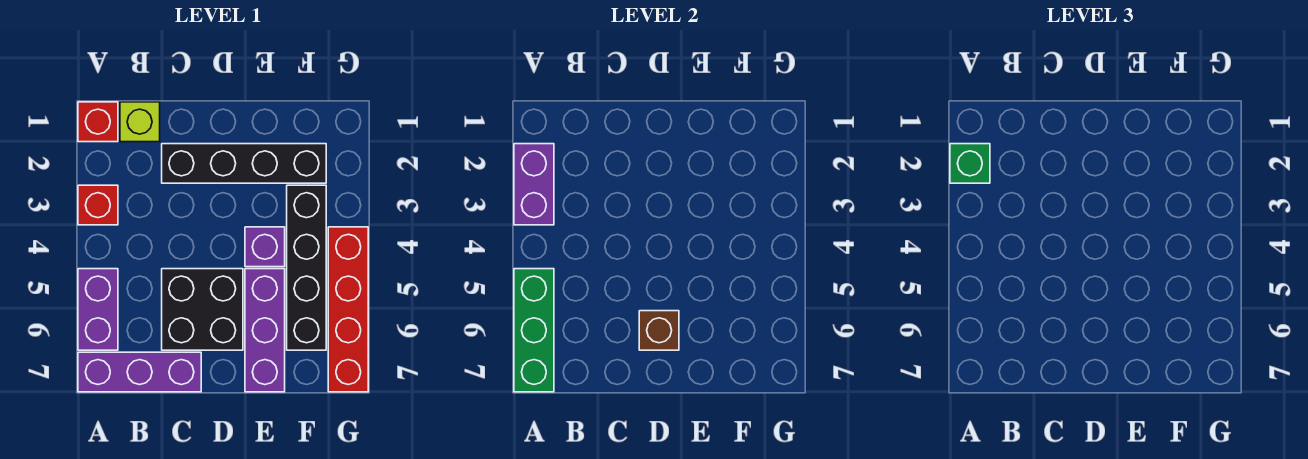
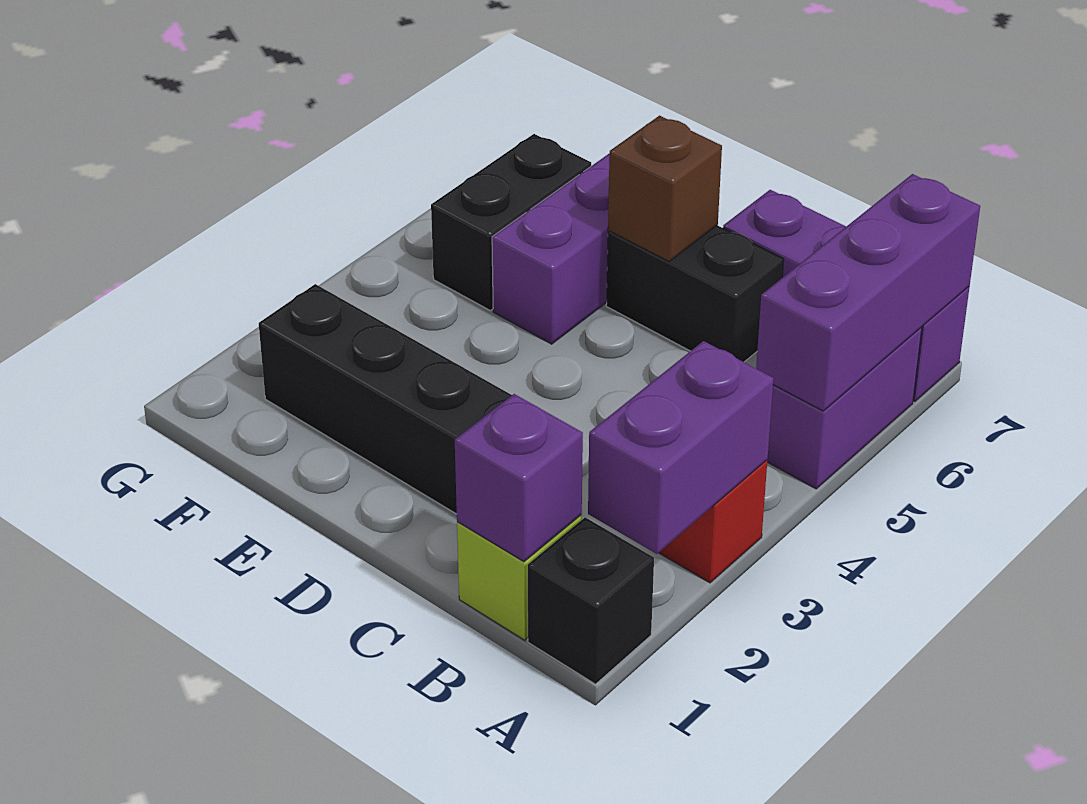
red brick A1 level 1 -> black brick A1 level 1
green brick A2 level 3 -> none
green brick A5:A7 level 2 -> purple brick A5:A7 level 2
black brick C5:D6 level 1 -> black brick C6:D6 level 1
purple brick E4 level 1 -> purple brick B1 level 2
black brick F3:F6 level 1 -> black brick F5:F6 level 1
red brick G4:G7 level 1 -> none

